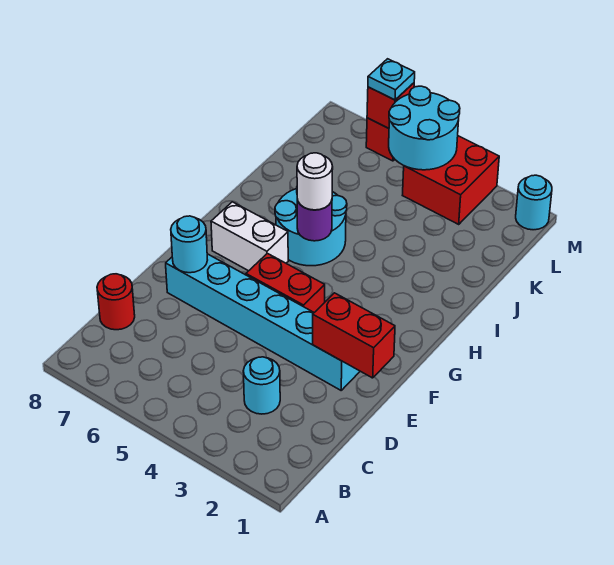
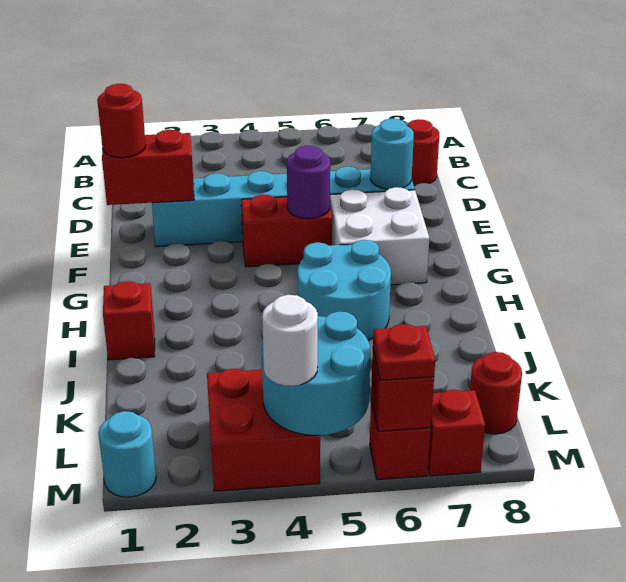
cyan round brick C3 level 1 -> none
none -> red round brick E1 level 3
white brick G6:G7 level 1 -> white brick F6:G7 level 1
purple round brick H5 level 2 -> purple round brick F5 level 2
white round brick H5 level 3 -> white round brick M4 level 3
none -> red brick I1 level 1
none -> red round brick L8 level 1
cyan plate M6 level 3 -> red plate M6 level 3
none -> red brick M7 level 1

